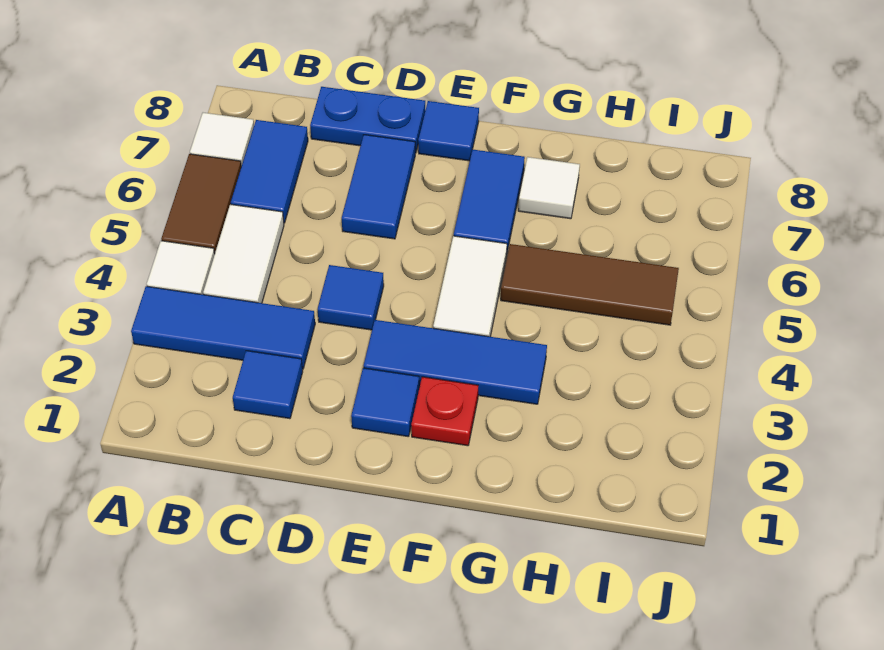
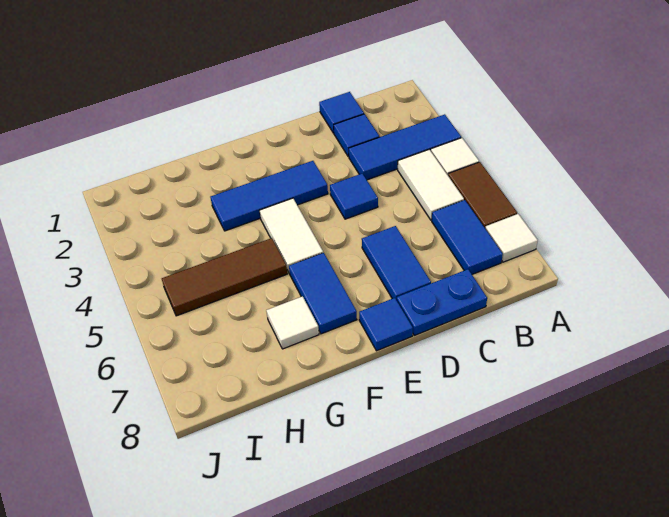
blue tile E2 level 1 -> blue tile C1 level 1
red plate F2 level 1 -> none

